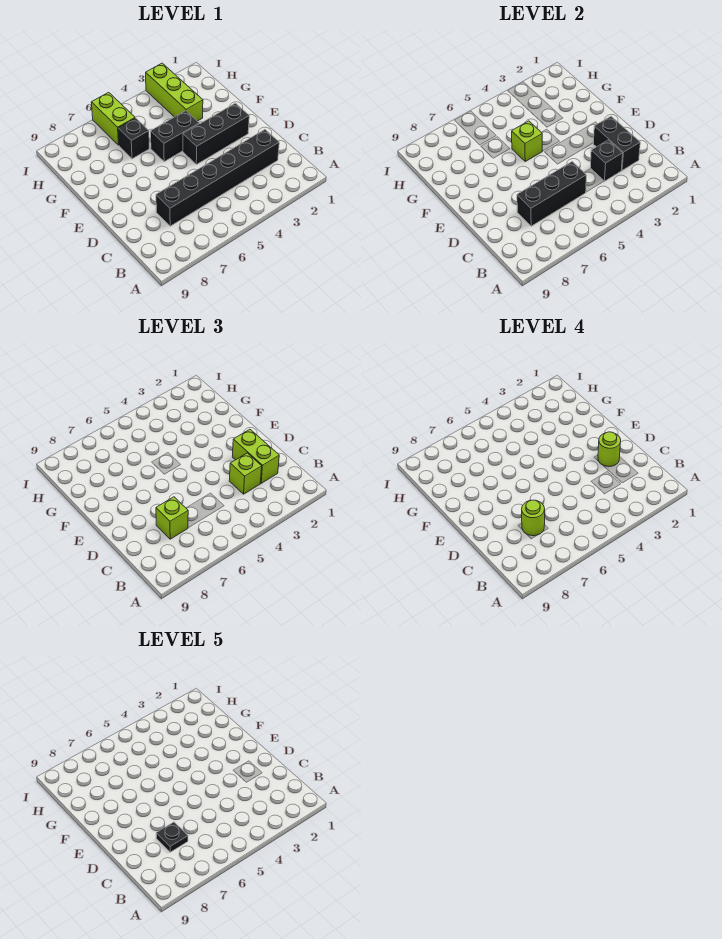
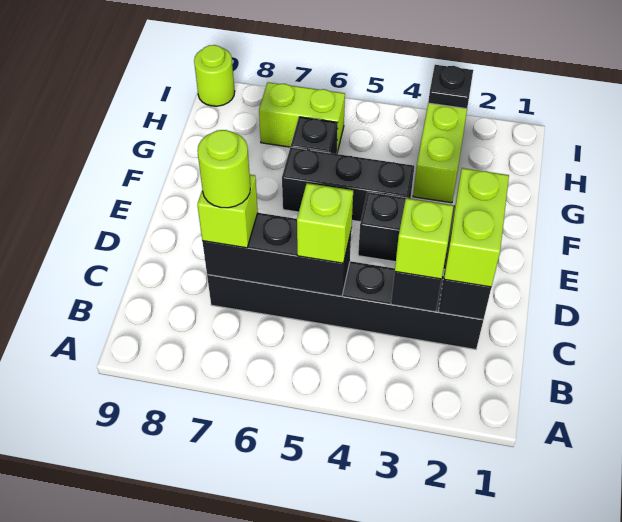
black plate C7 level 5 -> black plate I3 level 2
lime round brick D2 level 4 -> lime round brick I9 level 1
black brick F4:F5 level 1 -> black brick F4:F6 level 1
lime brick F5 level 2 -> lime brick C5 level 3
lime brick H6:I6 level 1 -> lime brick H6:H7 level 1

